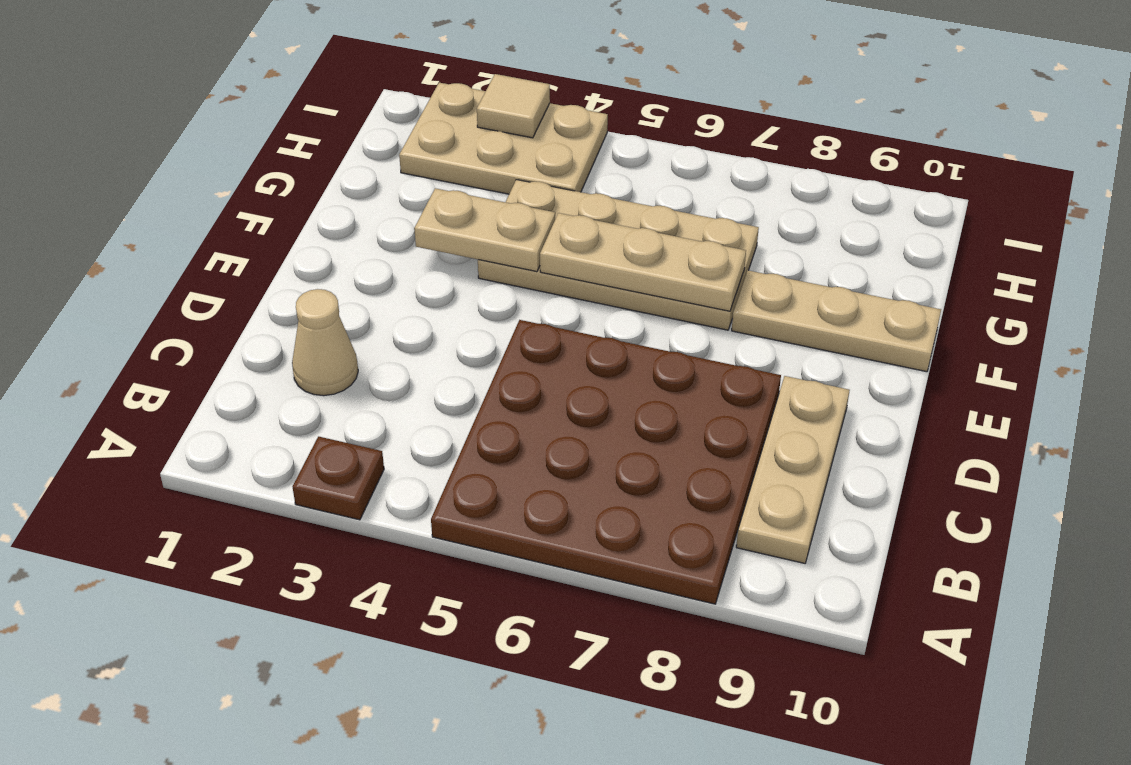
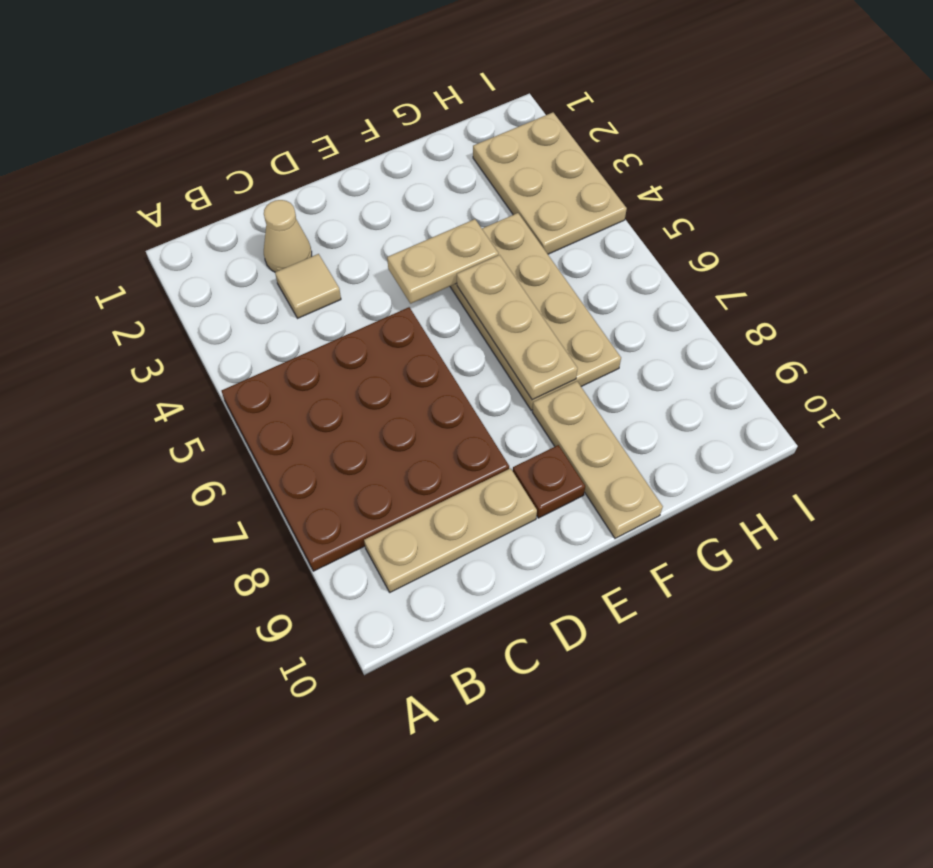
brown plate A3 level 1 -> brown plate E9 level 1
tan plate F3:F4 level 2 -> tan plate E4:F4 level 2
tan tile I3 level 2 -> tan tile C3 level 1

